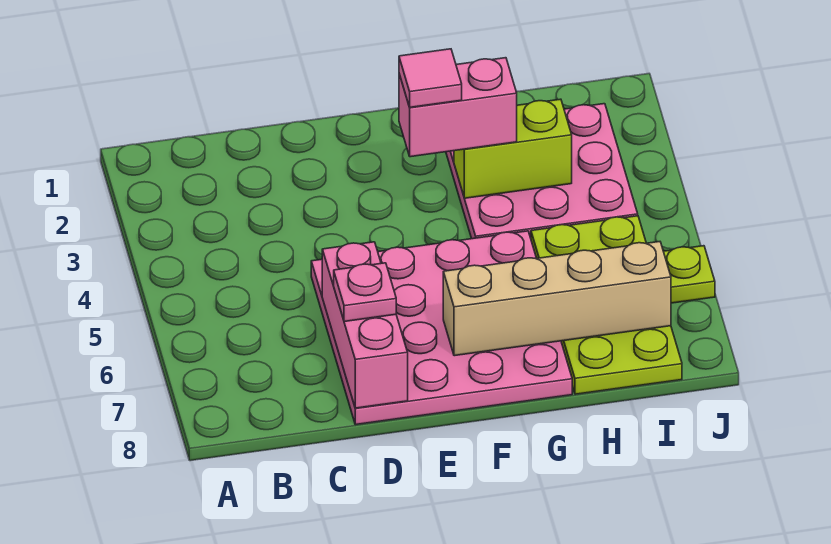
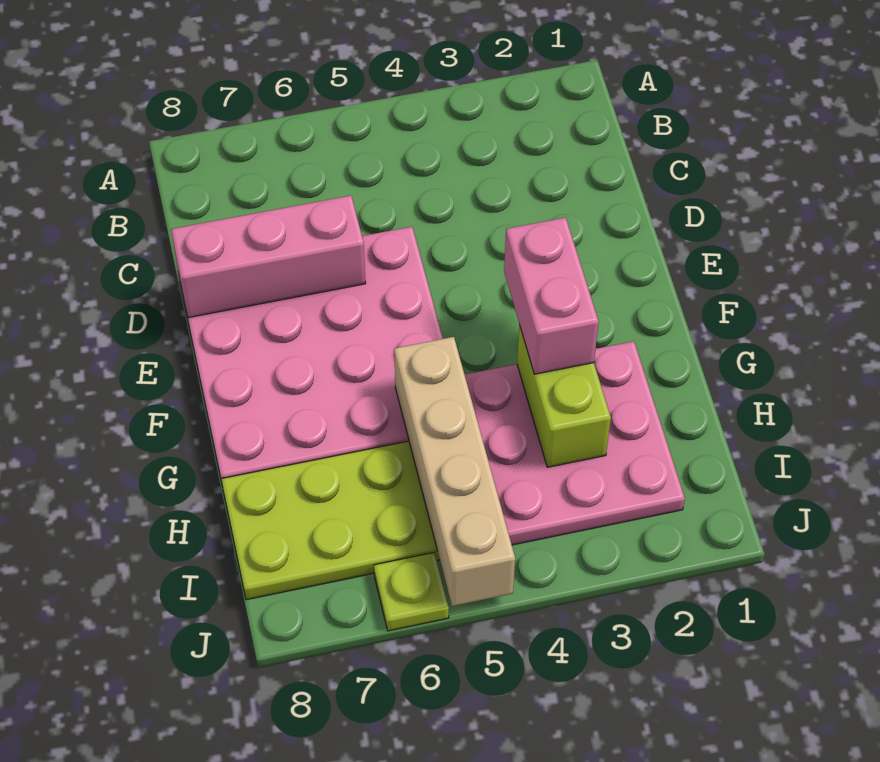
pink plate D7 level 3 -> none
pink tile F3 level 4 -> none
tan brick F7:I7 level 2 -> tan brick G5:J5 level 2

